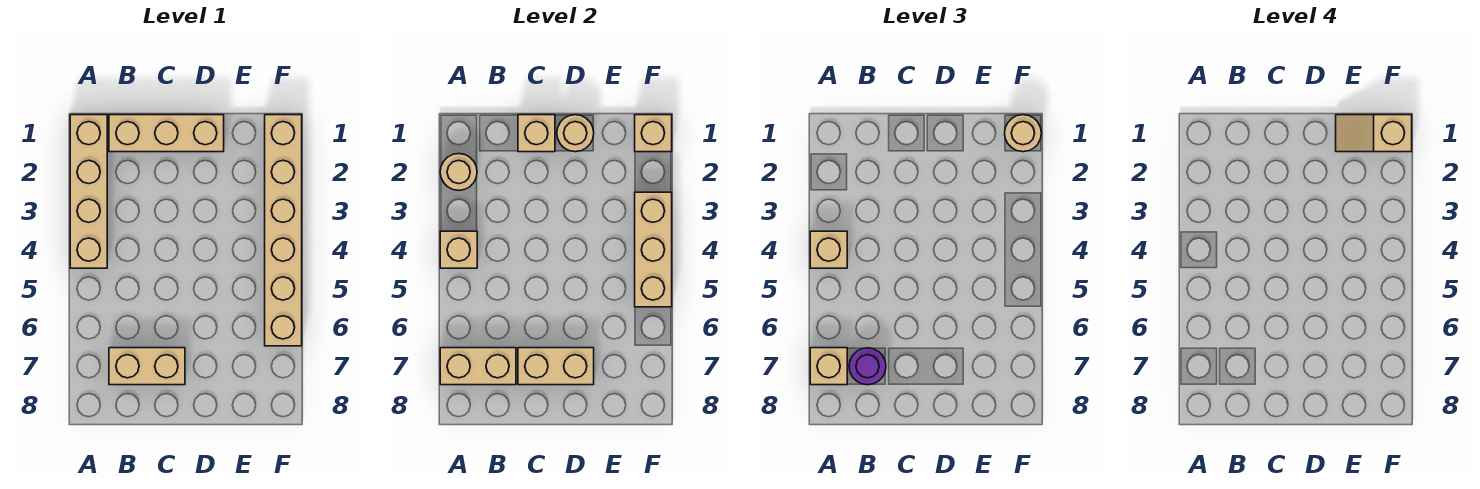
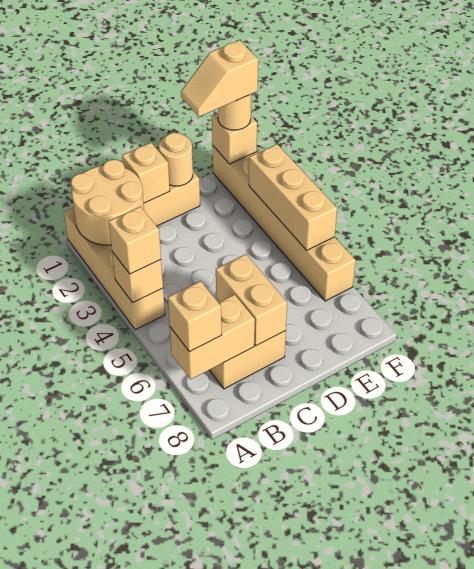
tan round brick A2 level 2 -> tan round brick A1:B2 level 2
purple round brick B7 level 3 -> none
tan brick C7:D7 level 2 -> tan brick C6:C7 level 2

